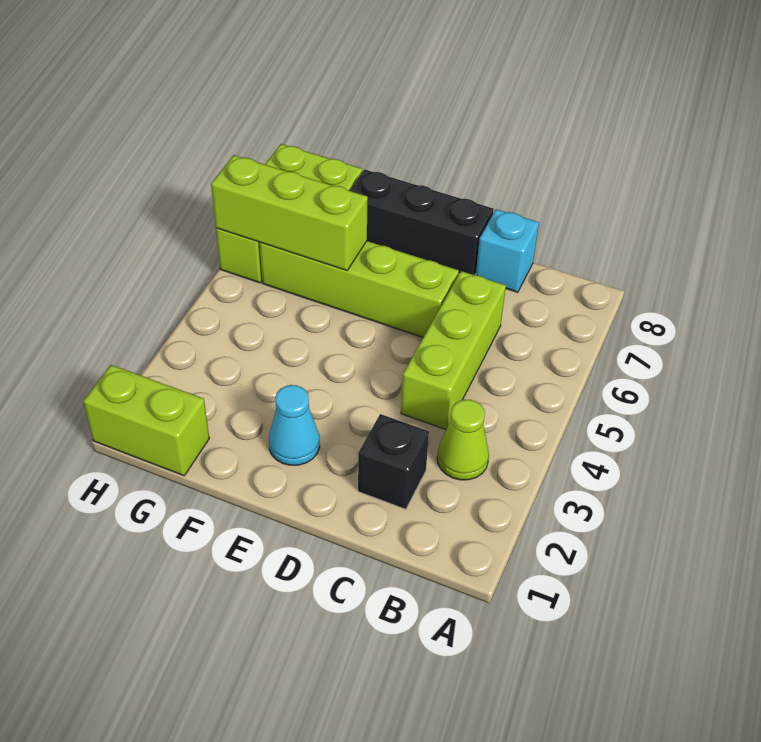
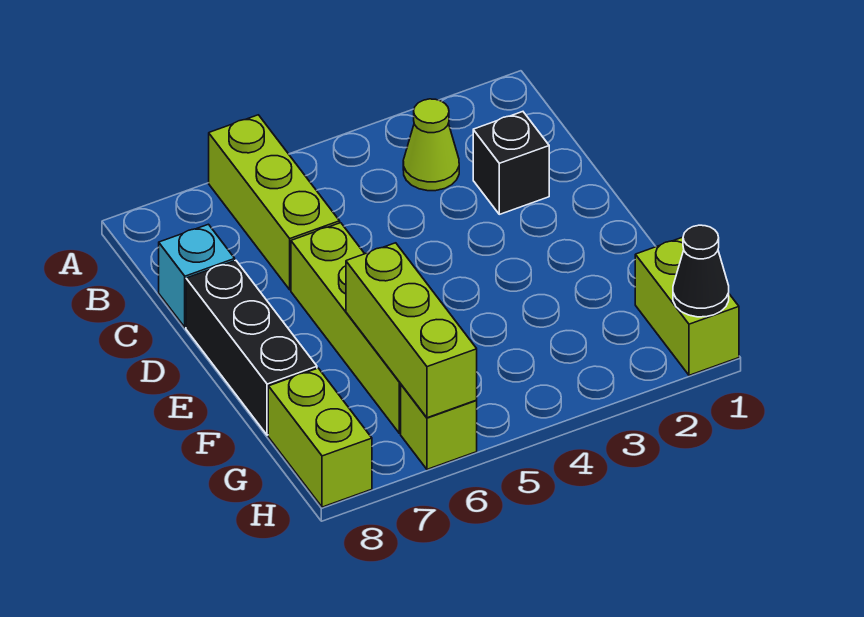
lime brick C4:C6 level 1 -> lime brick A6:C6 level 1
cyan cone E2 level 1 -> none
none -> black cone H1 level 2

